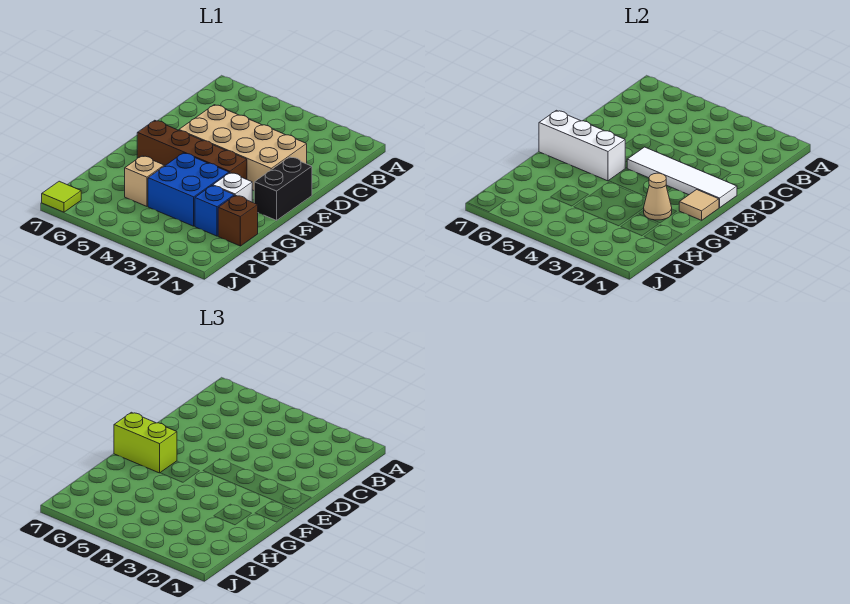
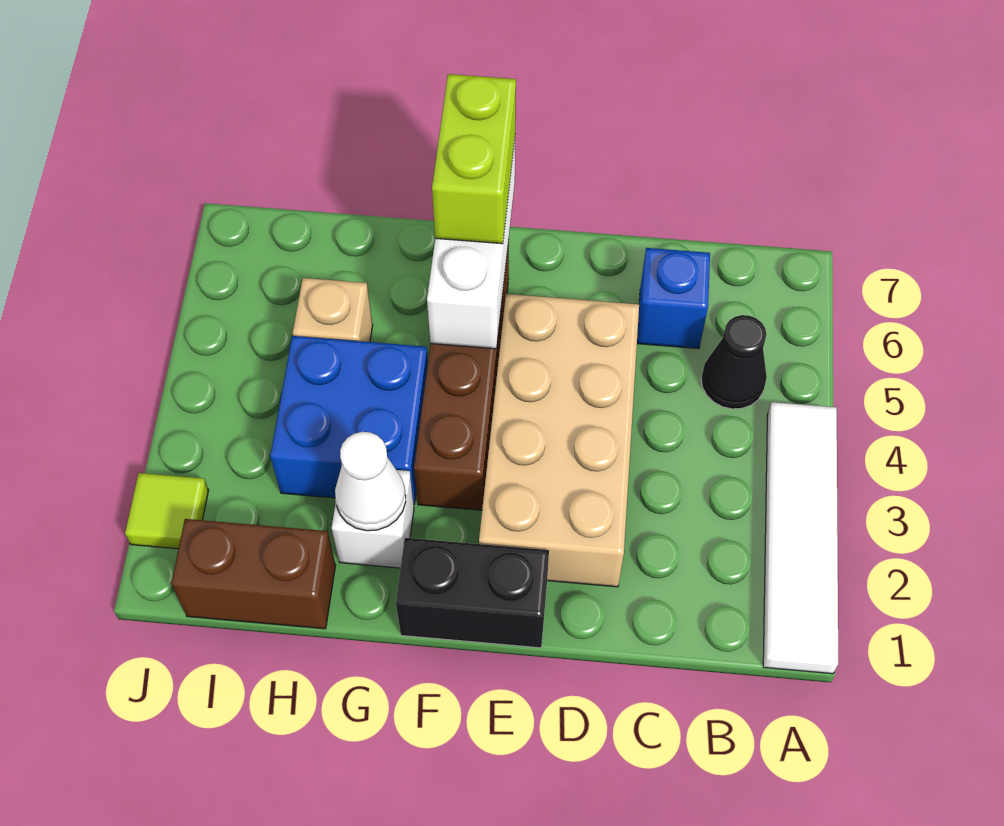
none -> black cone B5 level 1
white tile E1:E4 level 2 -> white tile A1:A4 level 1
tan tile F1 level 2 -> none
tan cone G2 level 2 -> white cone G2 level 2
brown brick H1 level 1 -> brown brick H1:I1 level 1
blue brick H2 level 1 -> blue brick C6 level 1
lime tile J7 level 1 -> lime tile J2 level 1

